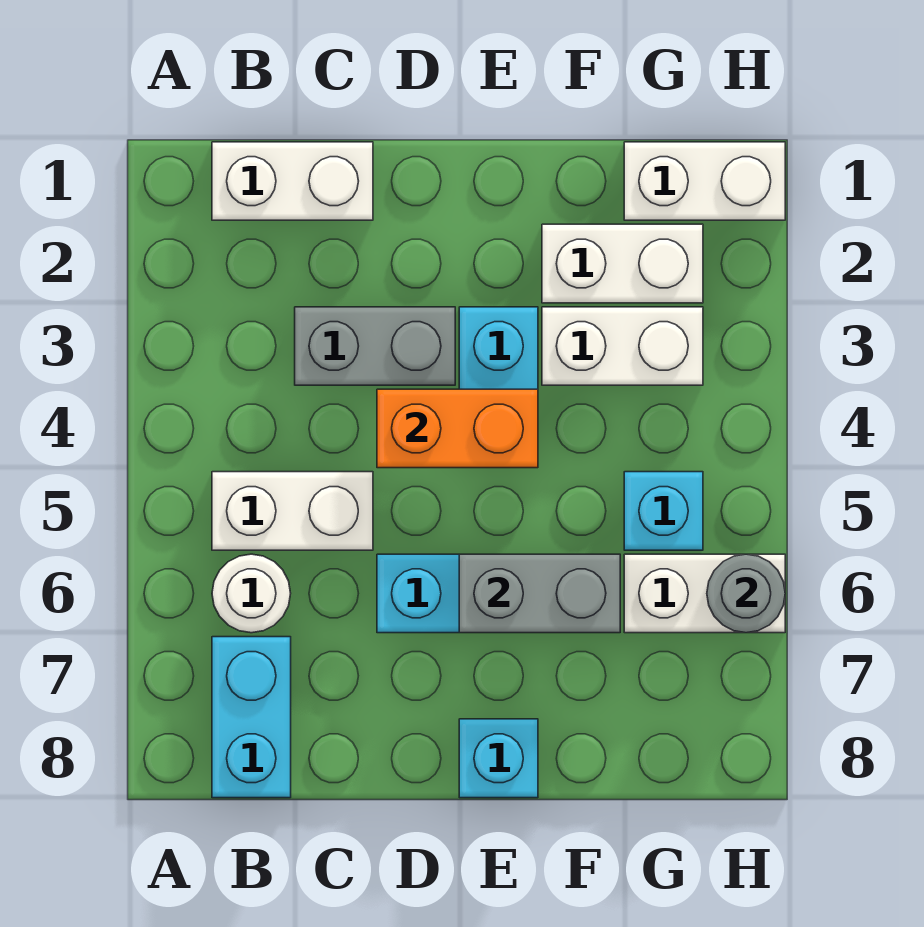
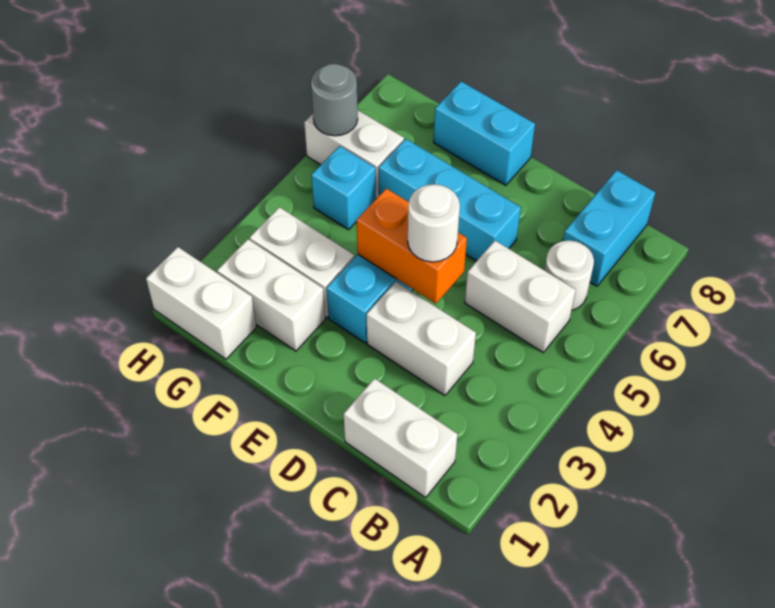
grey brick C3:D3 level 1 -> white brick C3:D3 level 1
none -> white round brick D4 level 3
grey brick E6:F6 level 2 -> none
cyan brick E8 level 1 -> cyan brick E8:F8 level 1

